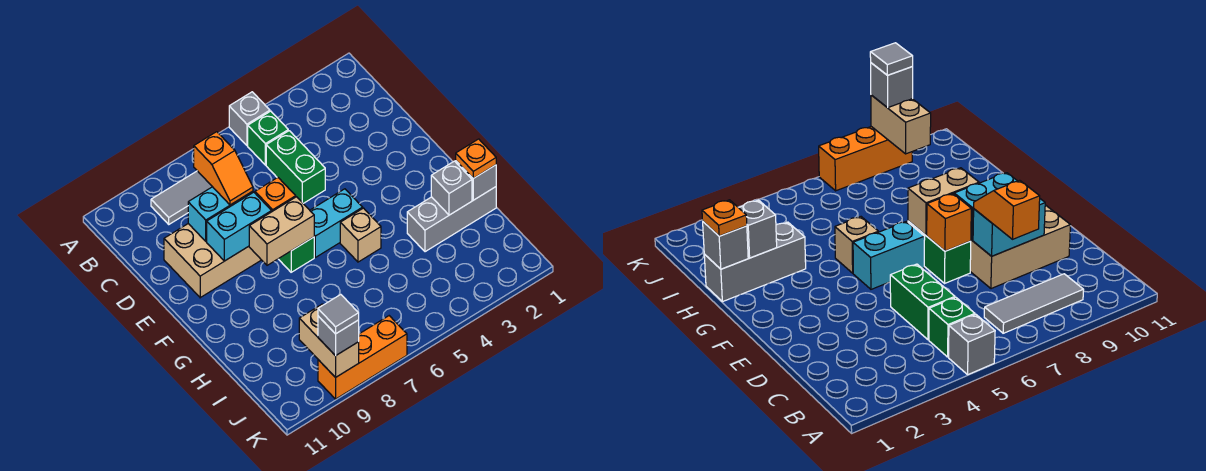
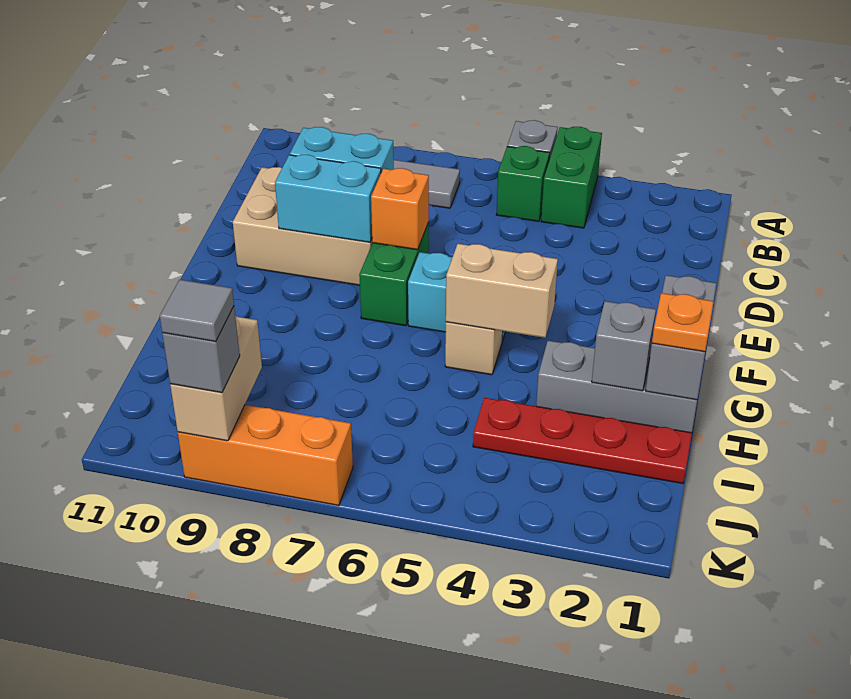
green brick C5:D5 level 1 -> green brick A4:B4 level 1
orange slope C8:D8 level 3 top C -> none
tan brick F7:F8 level 2 -> tan brick G4:G5 level 2
grey brick H1 level 2 -> grey brick G1:H1 level 2
none -> red plate I1:I4 level 1

